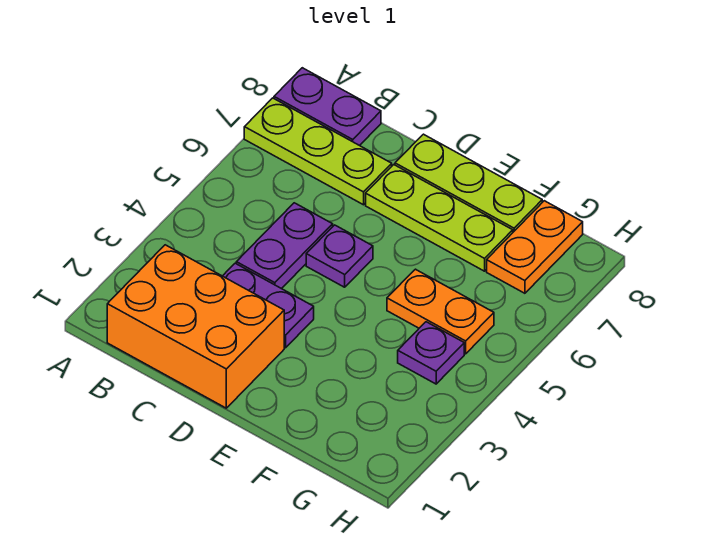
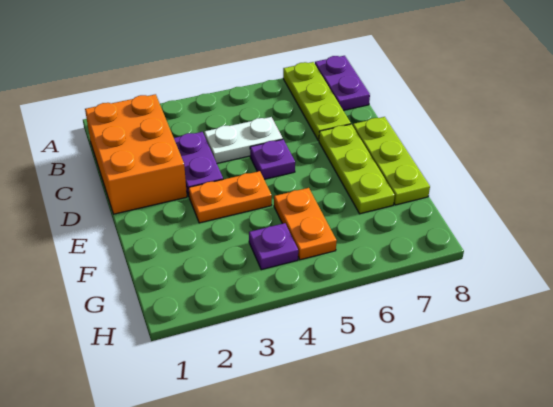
purple plate C4:C5 level 1 -> white plate C4:C5 level 1
orange plate G7:G8 level 1 -> orange plate E3:E4 level 1

